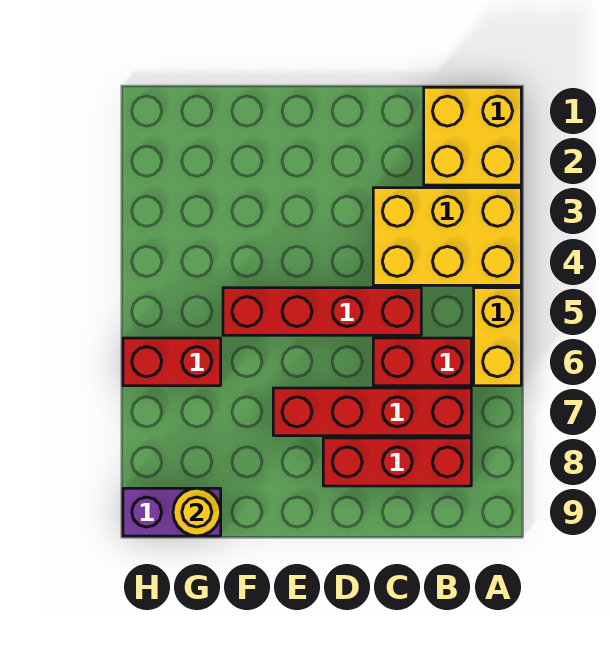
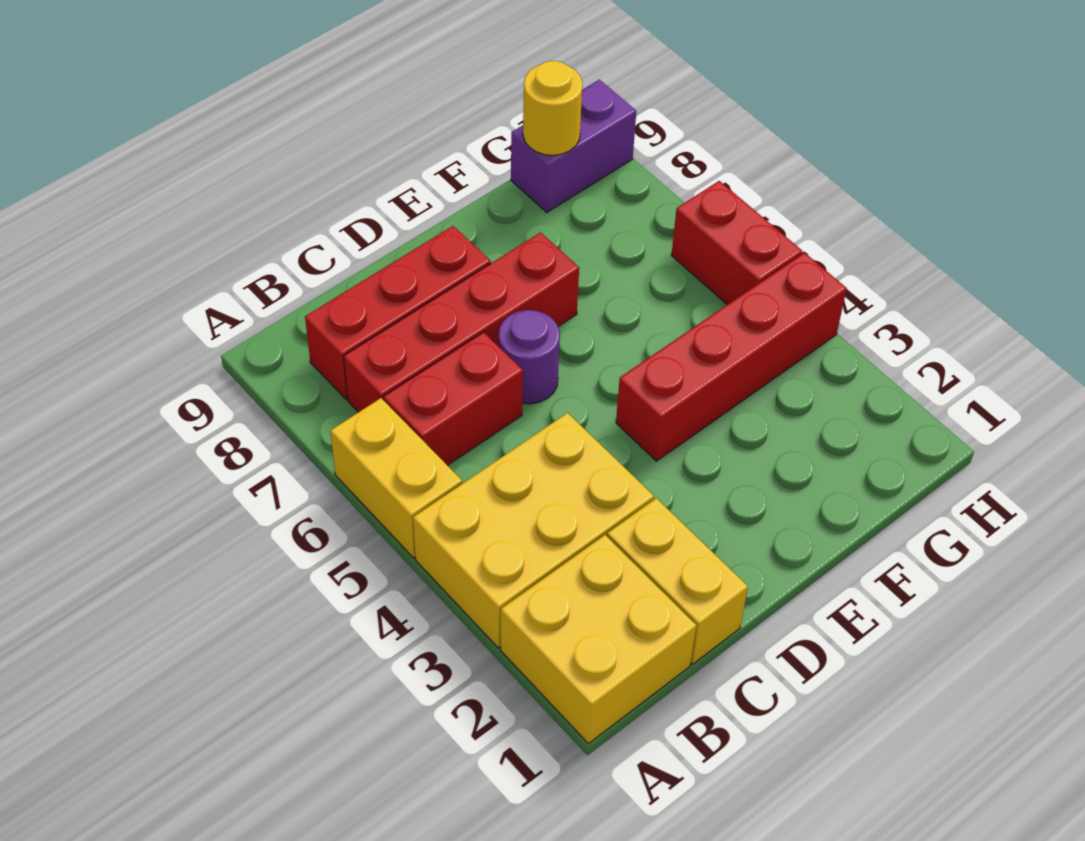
none -> yellow brick C1:C2 level 1
red brick C5:F5 level 1 -> red brick E4:H4 level 1
none -> purple round brick D6 level 1
red brick G6:H6 level 1 -> red brick H5:H6 level 1

